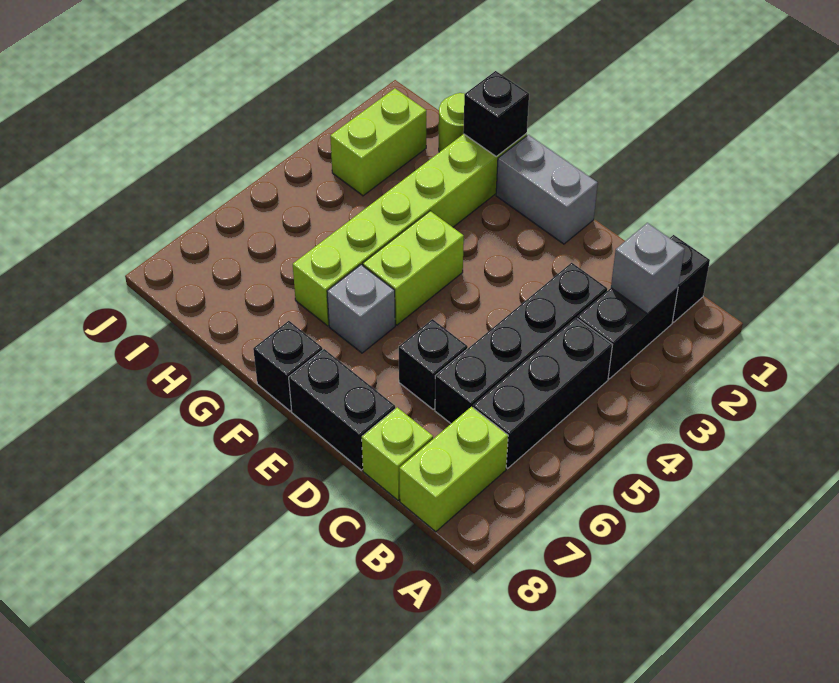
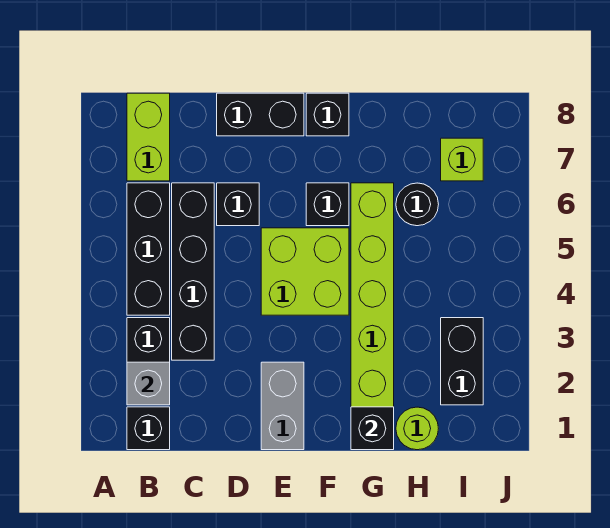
lime brick C8 level 1 -> lime brick I7 level 1
grey brick E1:F1 level 1 -> grey brick E1:E2 level 1
lime brick F4:F5 level 1 -> lime brick E4:F5 level 1
grey brick F6 level 1 -> black brick F6 level 1
none -> black round brick H6 level 1
lime brick I2:I3 level 1 -> black brick I2:I3 level 1

